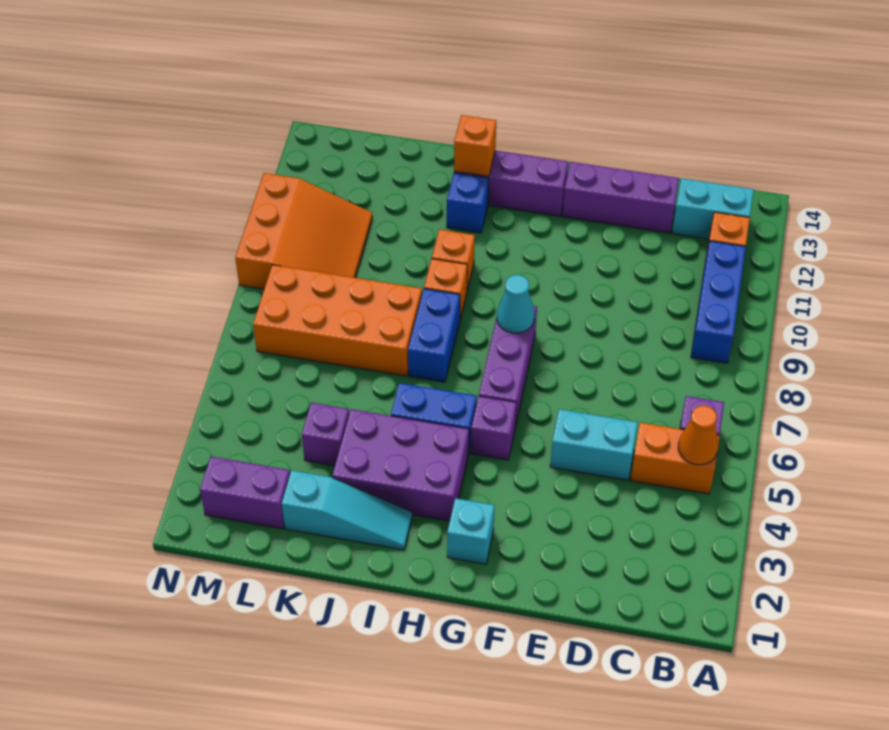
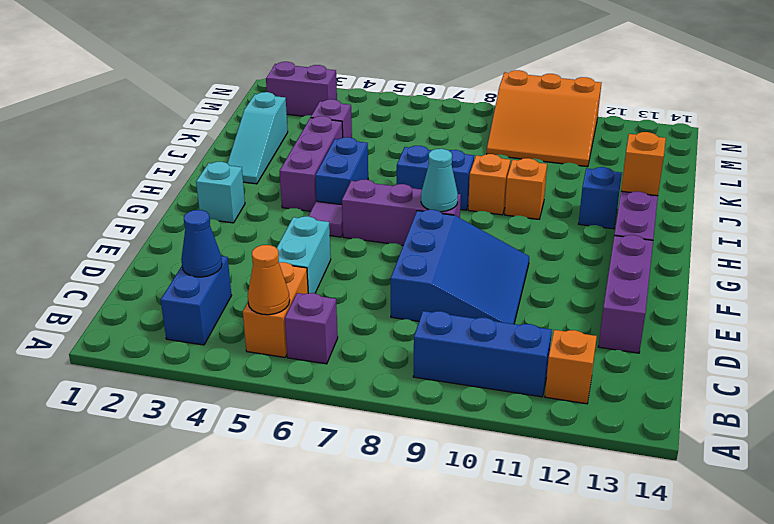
none -> blue brick B3:C3 level 1
cyan brick B13:C13 level 1 -> none
none -> blue cone C3 level 2
none -> blue slope D8:F10 level 1 top 8
purple brick G5 level 1 -> purple tile G5 level 1
purple brick H3:J4 level 1 -> purple brick H4:J4 level 1
orange brick J7:M8 level 1 -> none
purple brick L2:M2 level 1 -> purple brick M2:M3 level 1

